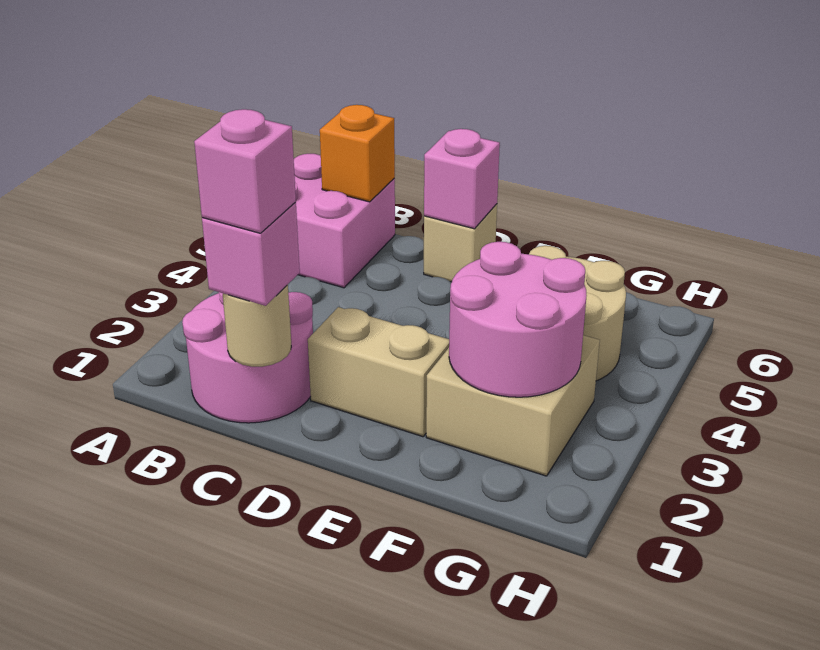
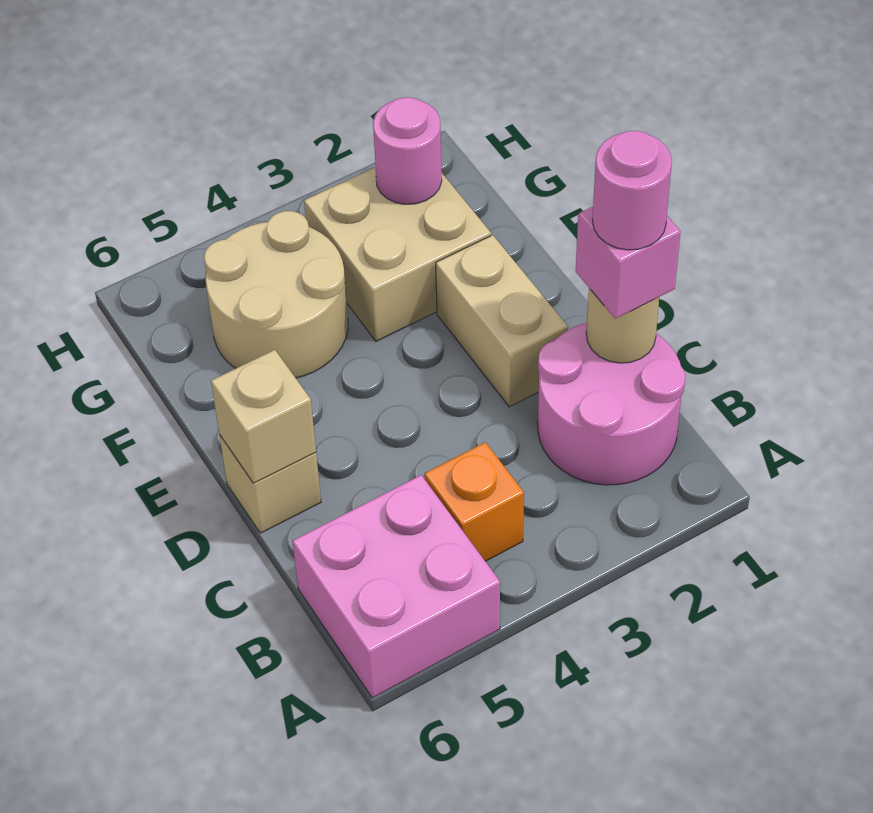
orange brick B6 level 2 -> orange brick B4 level 1
pink brick C1 level 4 -> pink round brick C1 level 4
pink brick D6 level 2 -> tan brick D6 level 2
pink round brick F2:G3 level 2 -> pink round brick G2 level 2

